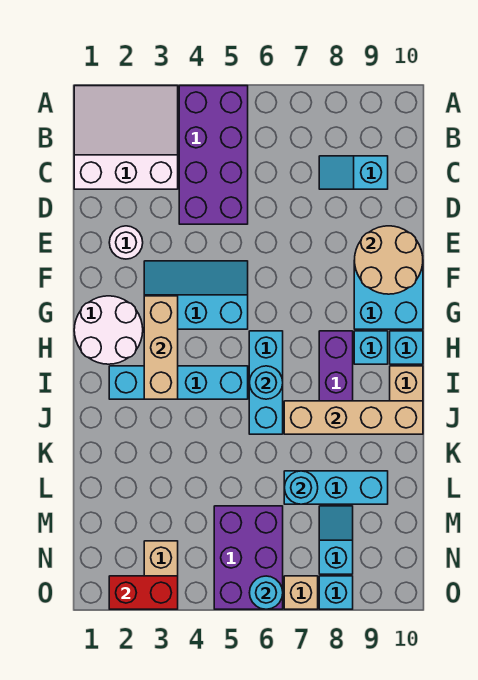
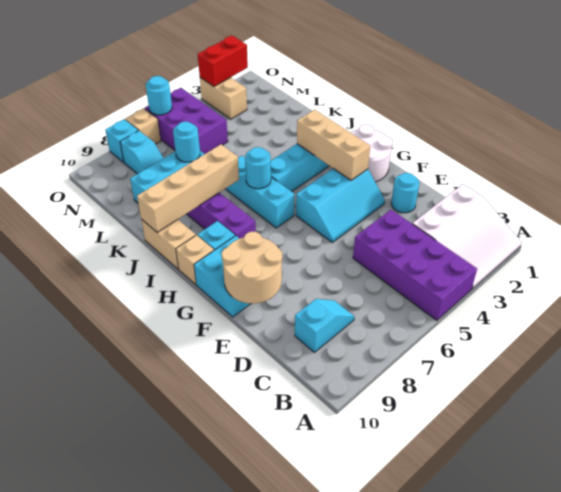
white round brick E2 level 1 -> cyan round brick E2 level 1
cyan brick H10 level 1 -> tan brick H10 level 1

